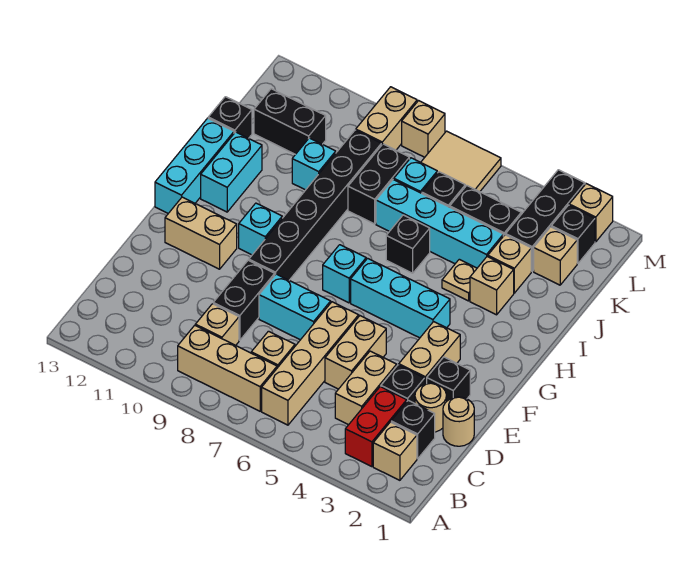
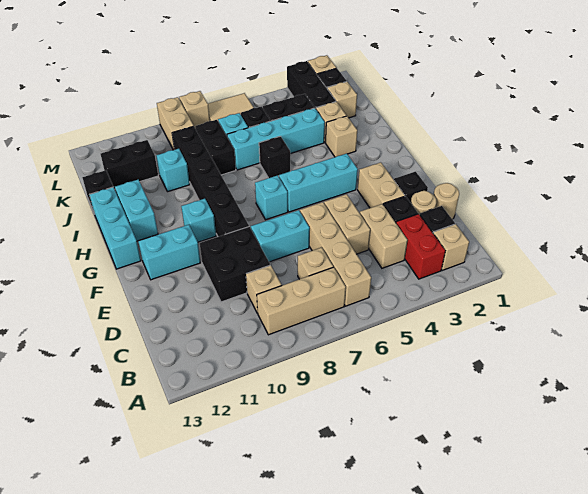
black brick D9:E9 level 1 -> black brick D9:E10 level 1
tan brick F11:F12 level 1 -> cyan brick F11:F12 level 1
tan plate I4 level 1 -> none

